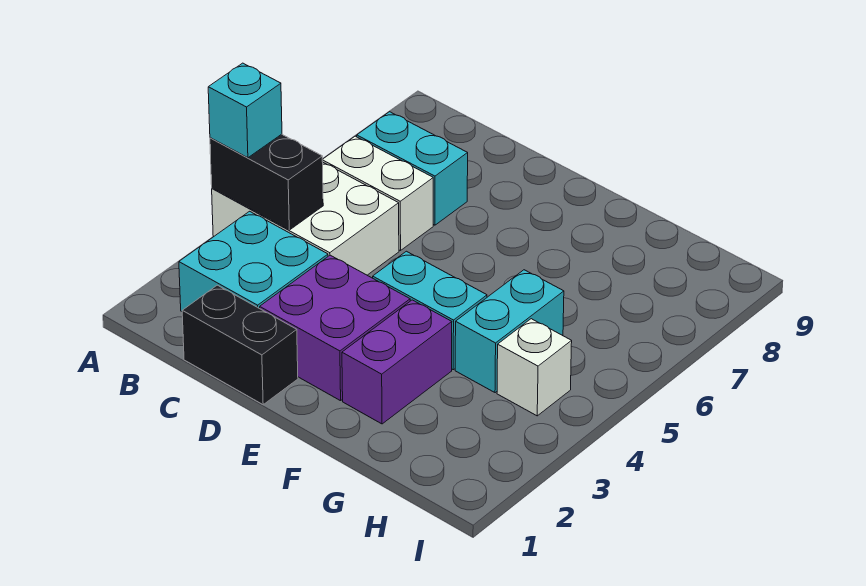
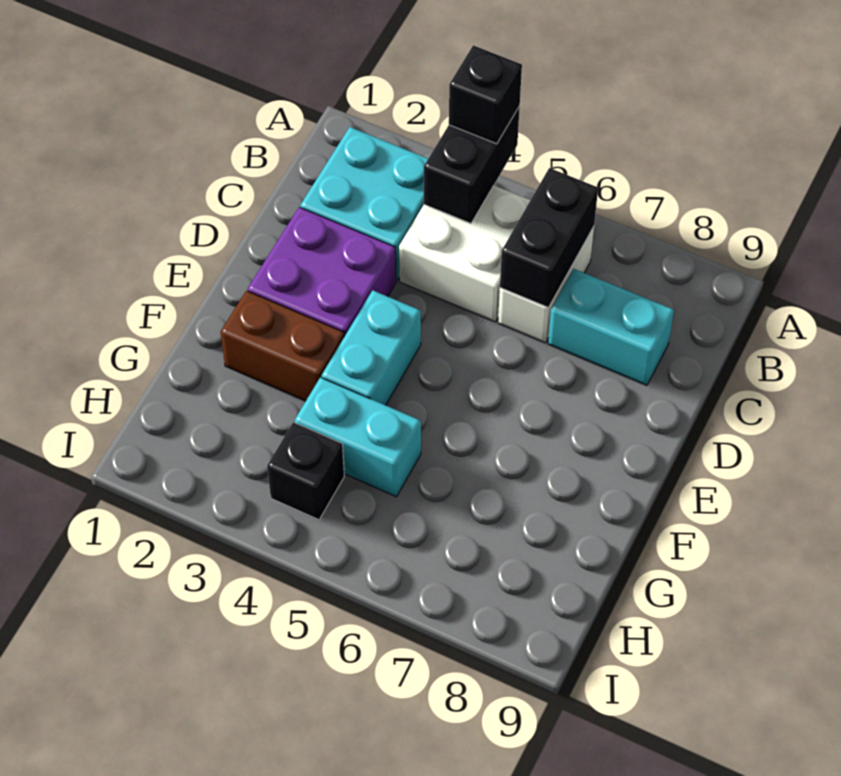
white brick A4:C5 level 1 -> white brick B4:C5 level 1
cyan brick A4 level 3 -> black brick A4 level 3
cyan brick B7:C7 level 1 -> cyan brick C7:C8 level 1
black brick C1:D1 level 1 -> black brick B6:C6 level 2
purple brick F2:F3 level 1 -> brown brick F2:F3 level 1
white brick H4 level 1 -> black brick H4 level 1

